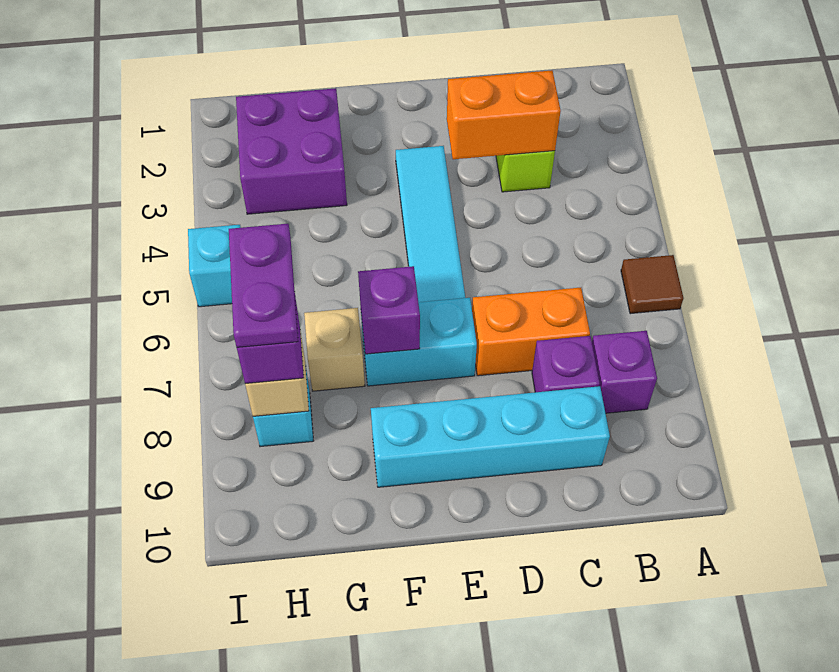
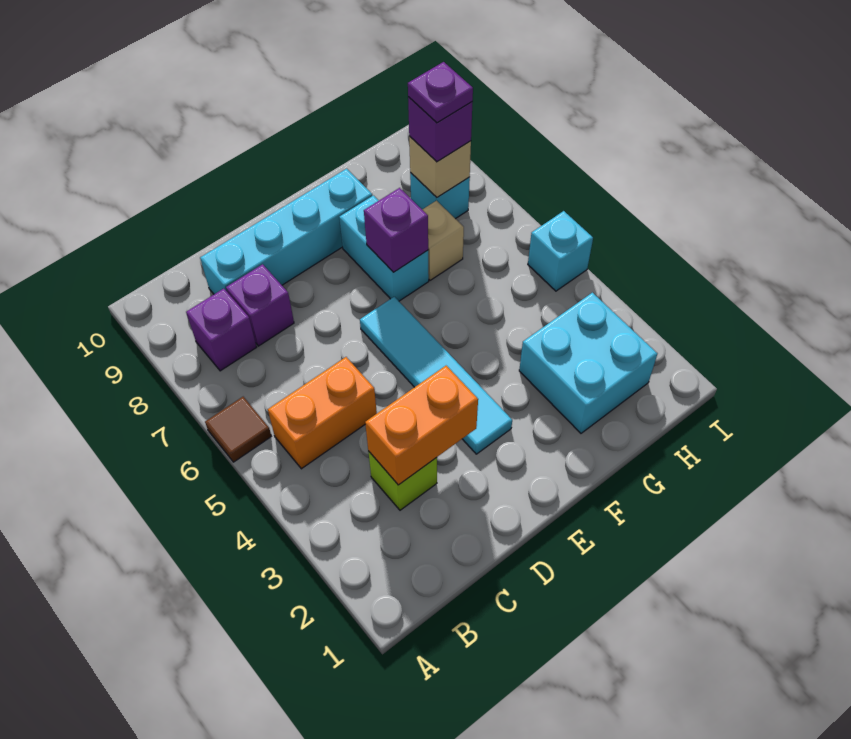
orange brick C7:D7 level 1 -> orange brick B5:C5 level 1
cyan brick E7:F7 level 1 -> cyan brick F7:F8 level 1
purple brick G2:H3 level 1 -> cyan brick G2:H3 level 1
purple plate H7:H8 level 4 -> purple plate H8 level 4

